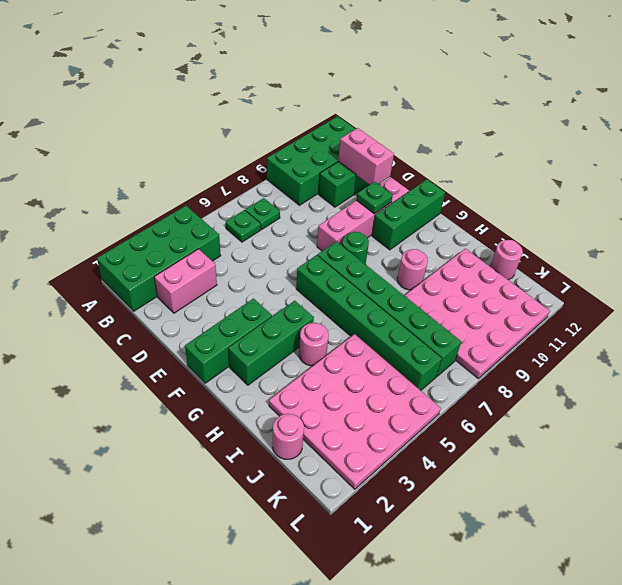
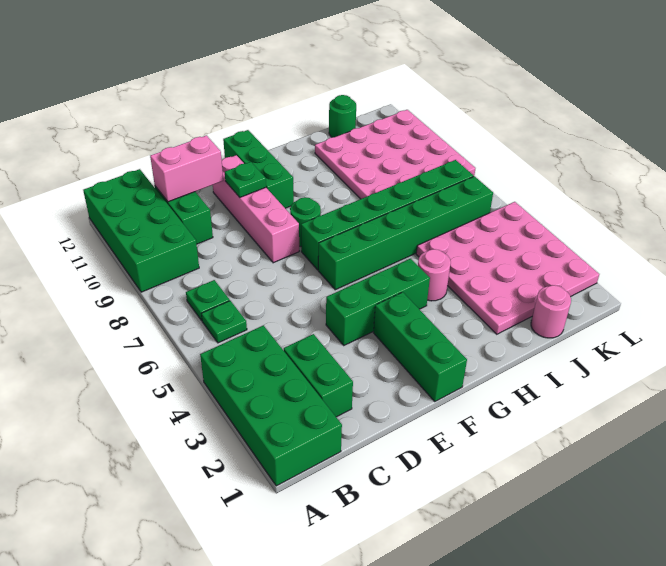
pink brick C2:C3 level 1 -> green brick C2:C3 level 1
green brick G2:G4 level 1 -> green brick E4:G4 level 1
pink round brick H9 level 1 -> none
pink round brick J12 level 1 -> green round brick J12 level 1

